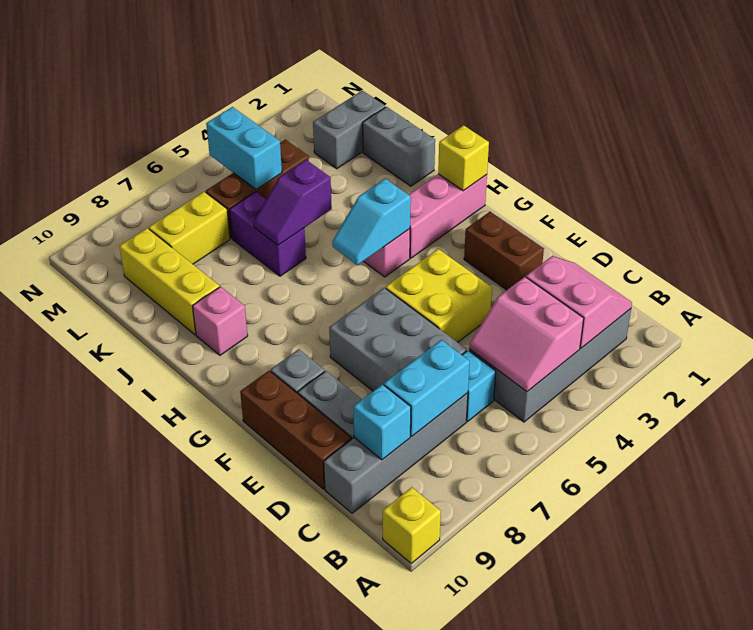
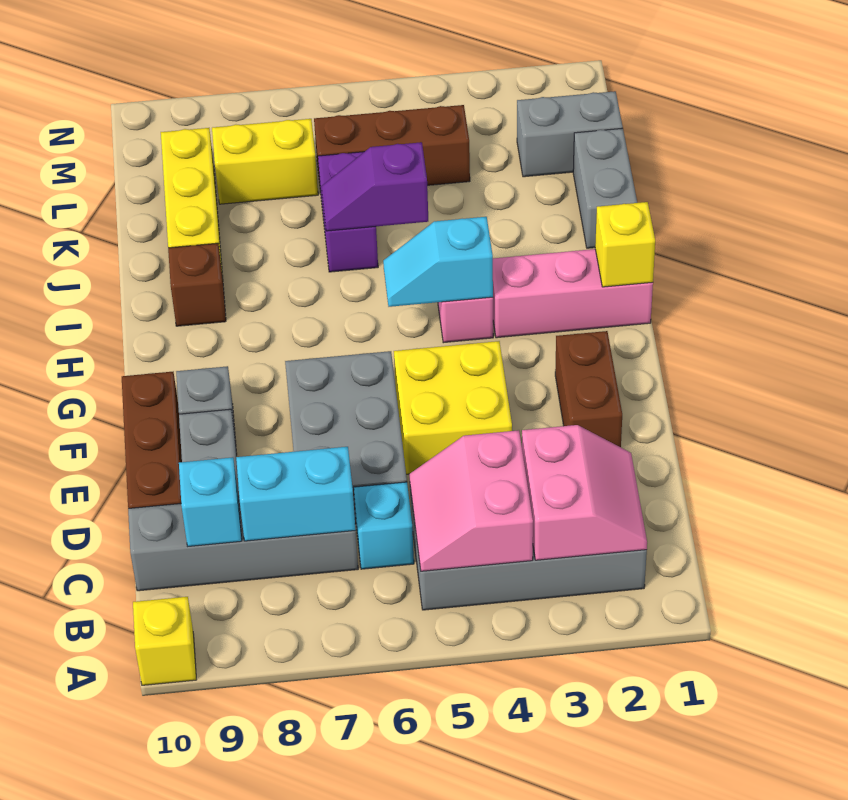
pink brick I9 level 1 -> brown brick I9 level 1
cyan brick L5:M5 level 2 -> none

